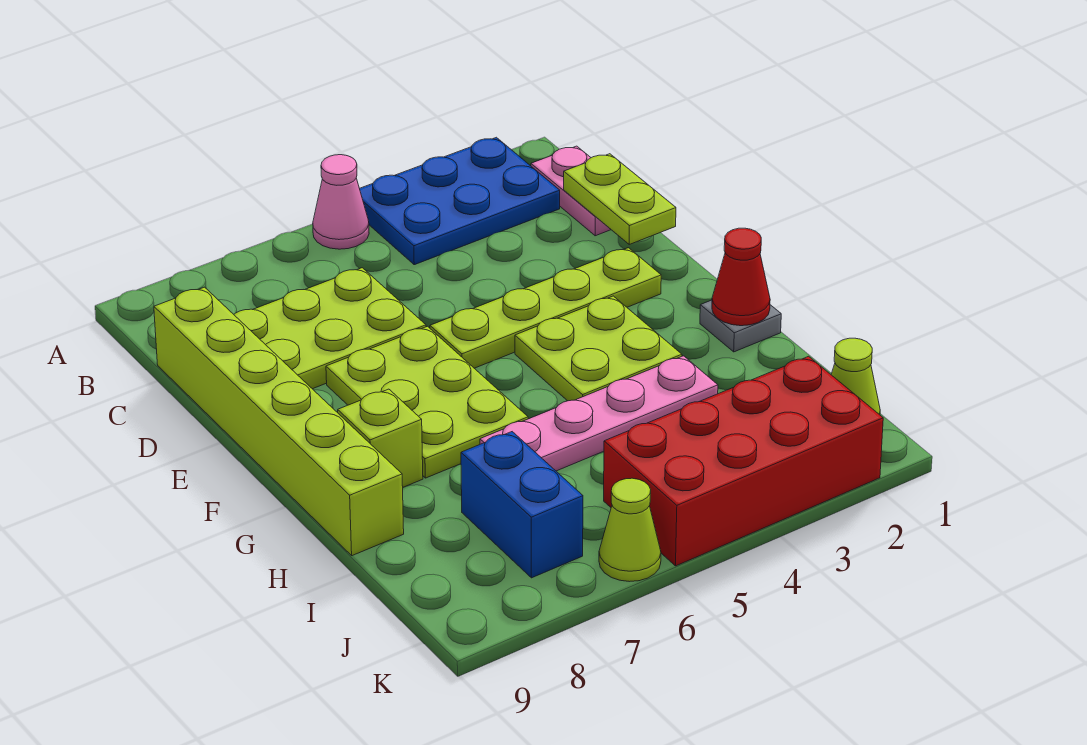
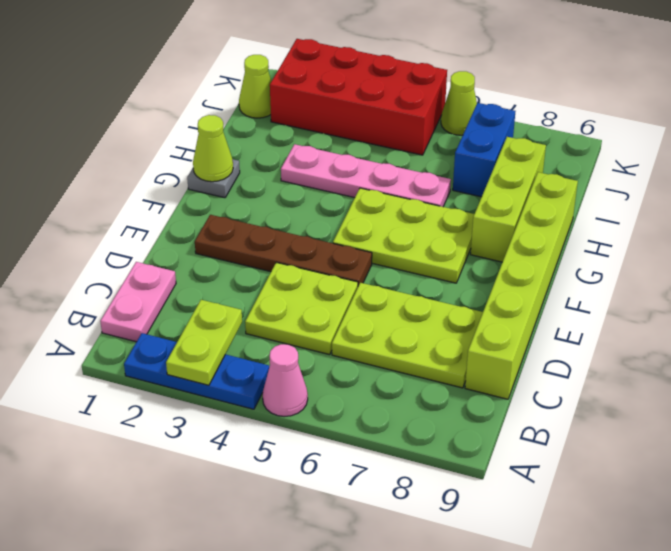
blue plate A2:B4 level 1 -> blue plate A2:A4 level 1
lime plate C1:D1 level 2 -> lime plate A3:B3 level 2
lime plate E2:E5 level 1 -> brown plate E2:E5 level 1
lime plate E6:G7 level 1 -> lime plate F5:G7 level 1
lime plate F3:G4 level 1 -> lime plate C4:D5 level 1
red cone G1 level 2 -> lime cone G1 level 2
lime brick G8 level 1 -> lime brick G8:I8 level 1

